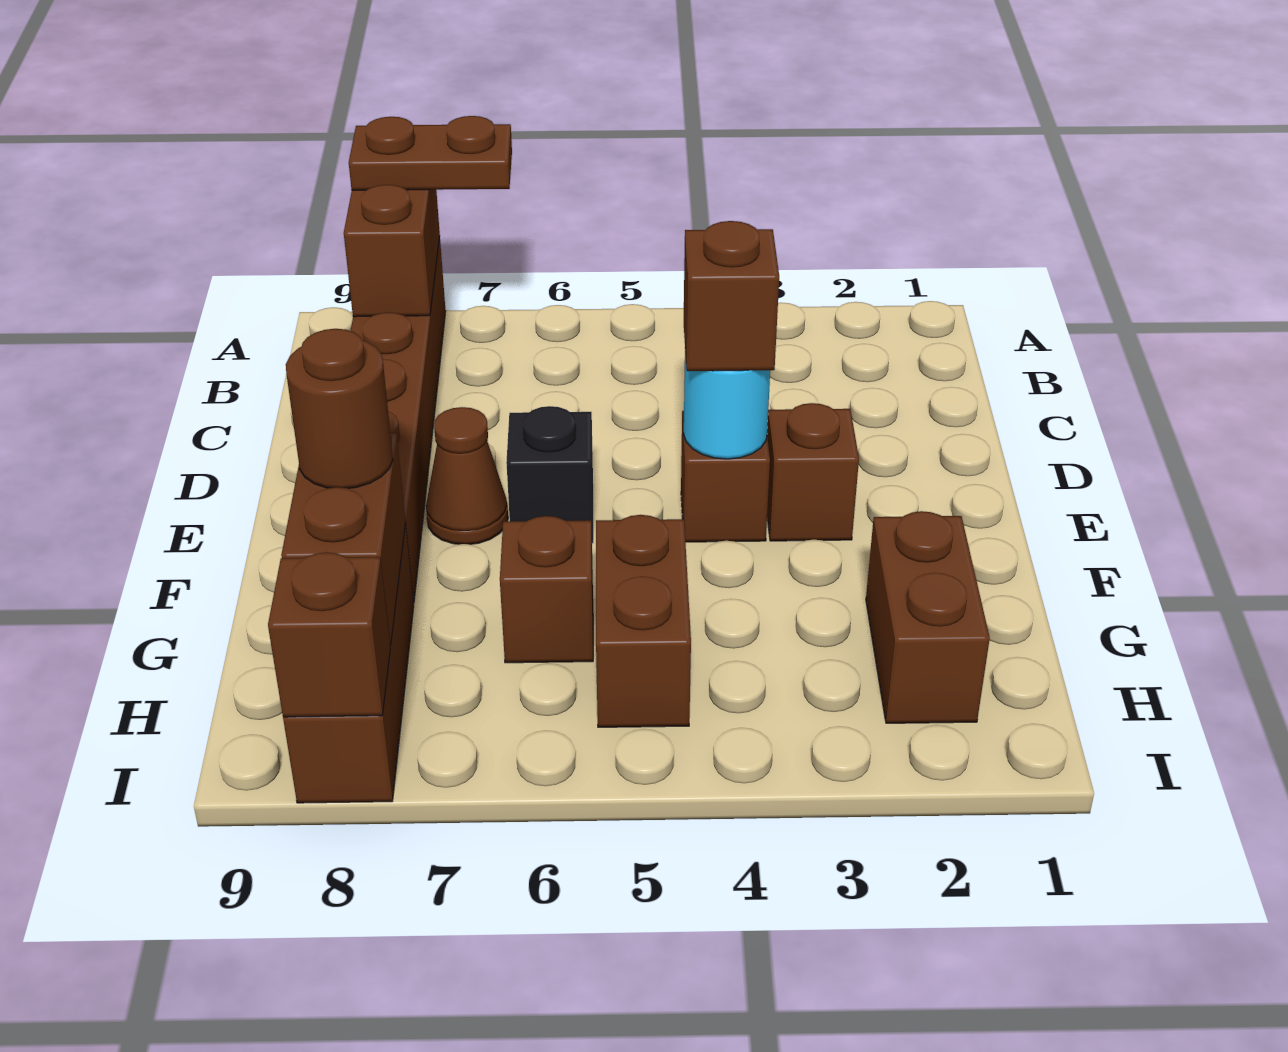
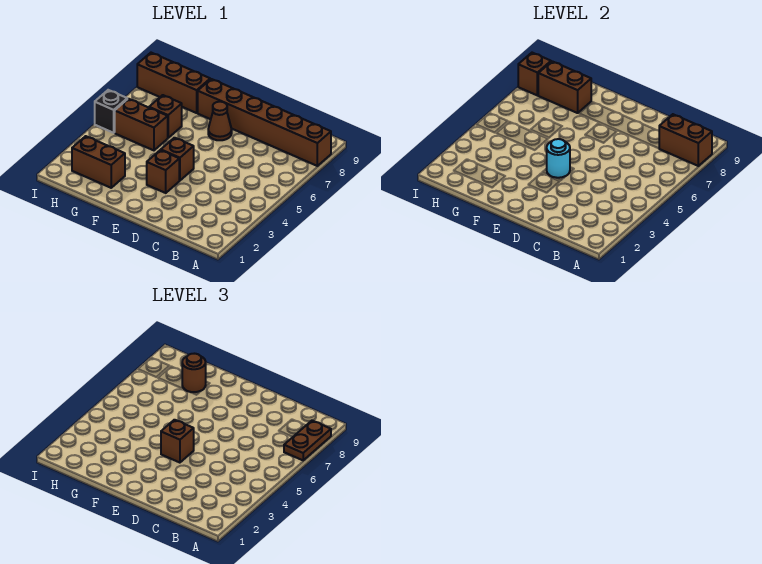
black brick E6 level 1 -> black brick I5 level 1

